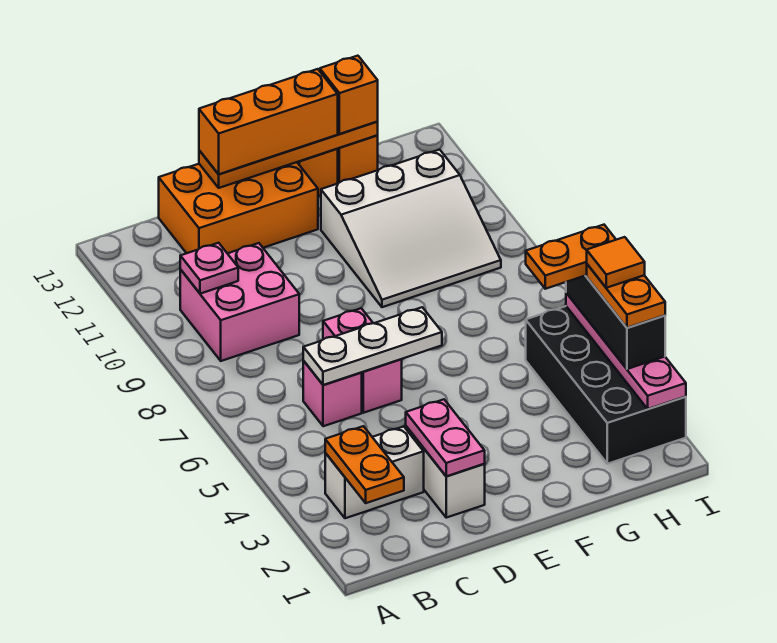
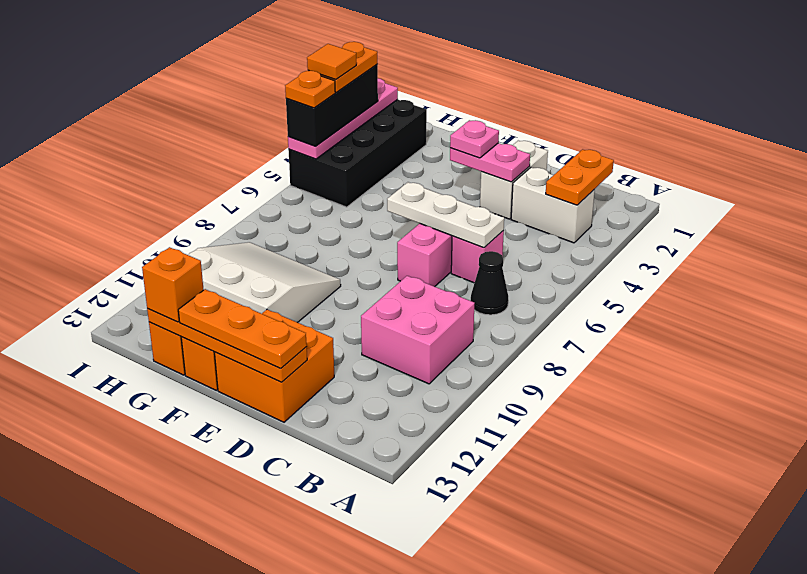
none -> black cone B7 level 1
pink plate B10 level 2 -> pink plate E3 level 3
orange brick C12:E13 level 1 -> orange brick D12:E13 level 1
pink plate D2:D3 level 2 -> pink plate D3:E3 level 2
orange brick D13:F13 level 3 -> orange plate D13:F13 level 3
orange plate H5:I5 level 4 -> orange plate I5 level 4

